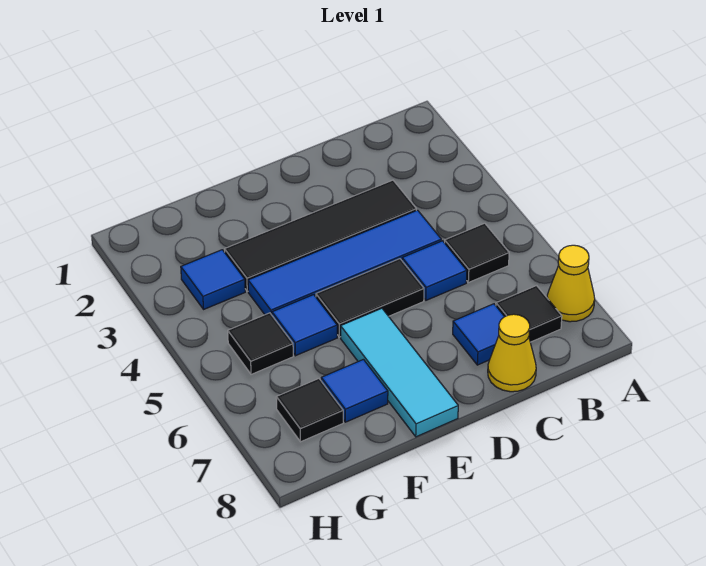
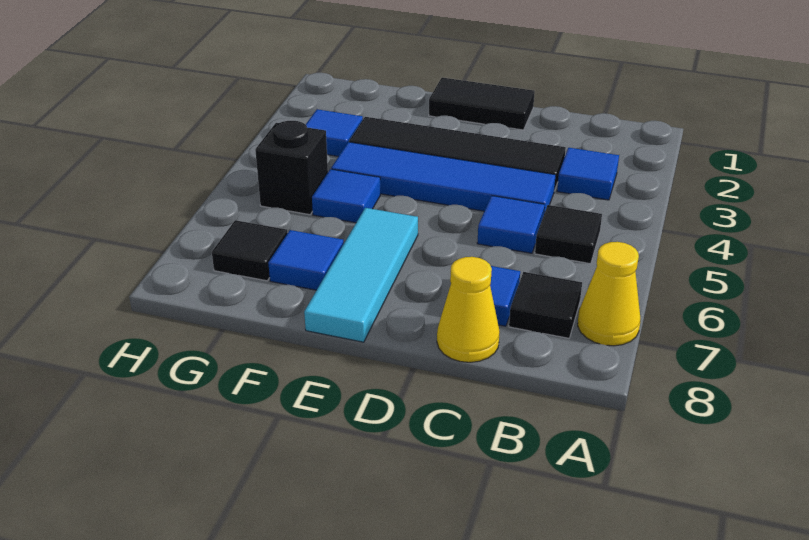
none -> blue tile B3 level 1
black tile D5:E5 level 1 -> black tile D1:E1 level 1
black tile G5 level 1 -> black brick G5 level 1

